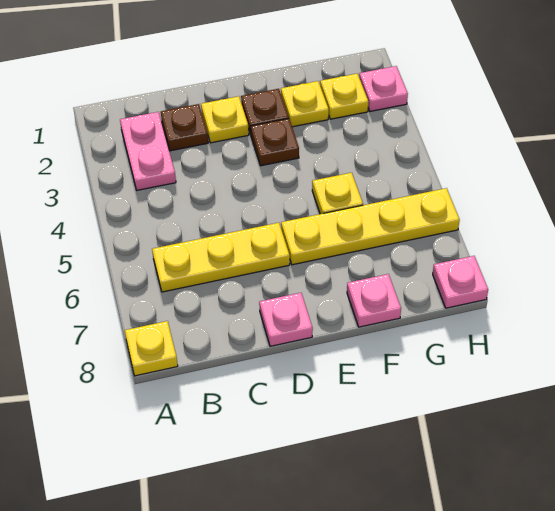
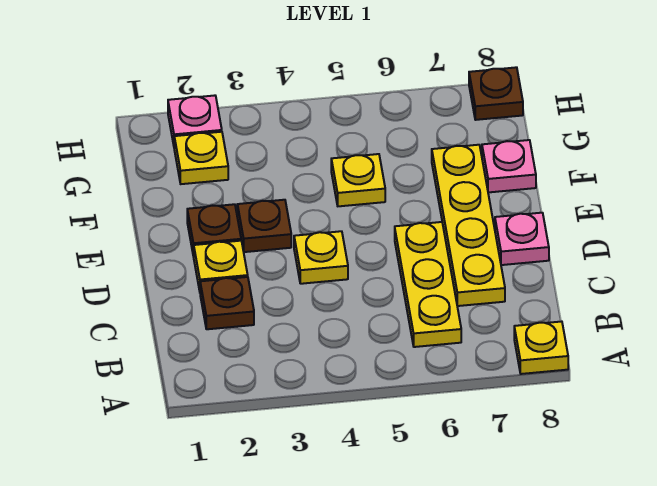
pink plate B2:B3 level 1 -> none
yellow plate E6:H6 level 1 -> yellow plate C7:F7 level 1
yellow plate F2 level 1 -> yellow plate D4 level 1
pink plate H8 level 1 -> brown plate H8 level 1

